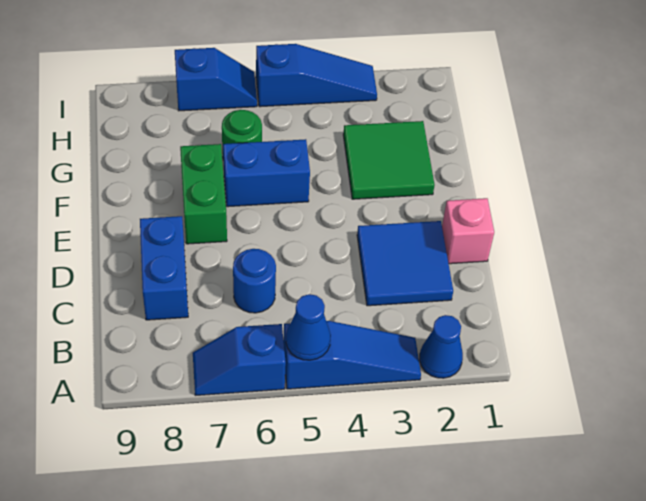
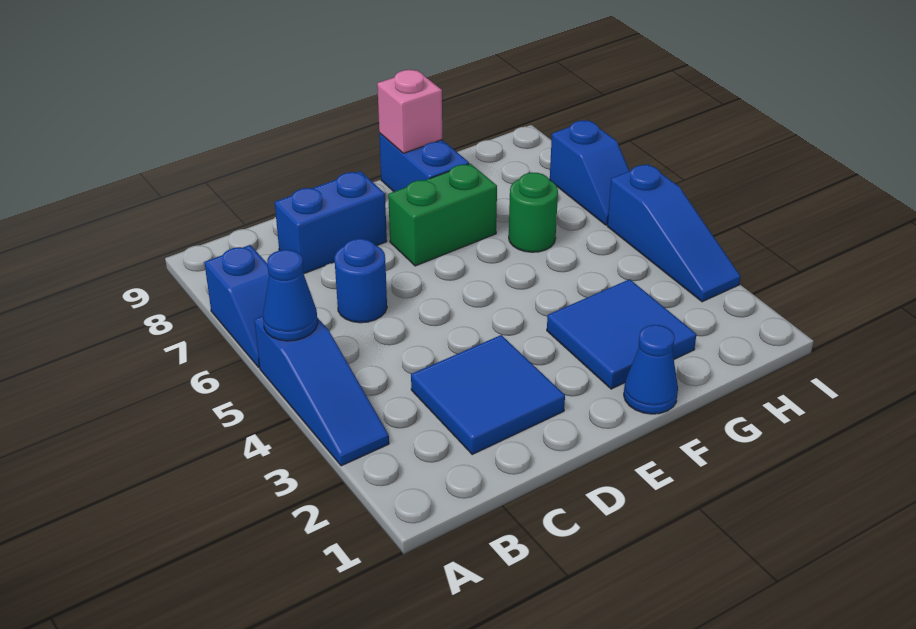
blue cone A2 level 1 -> blue cone F1 level 1
blue slope A6:A7 level 1 top 6 -> blue slope A6:A7 level 1 top 7
pink brick D1 level 1 -> pink brick F9 level 2
green tile F2:G3 level 1 -> blue tile F2:G3 level 1
blue brick F5:F6 level 1 -> blue brick F8:F9 level 1

